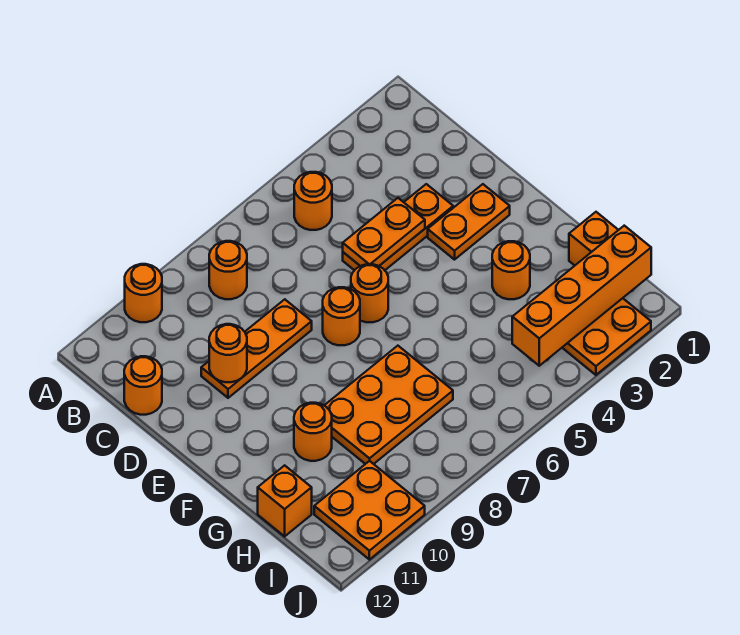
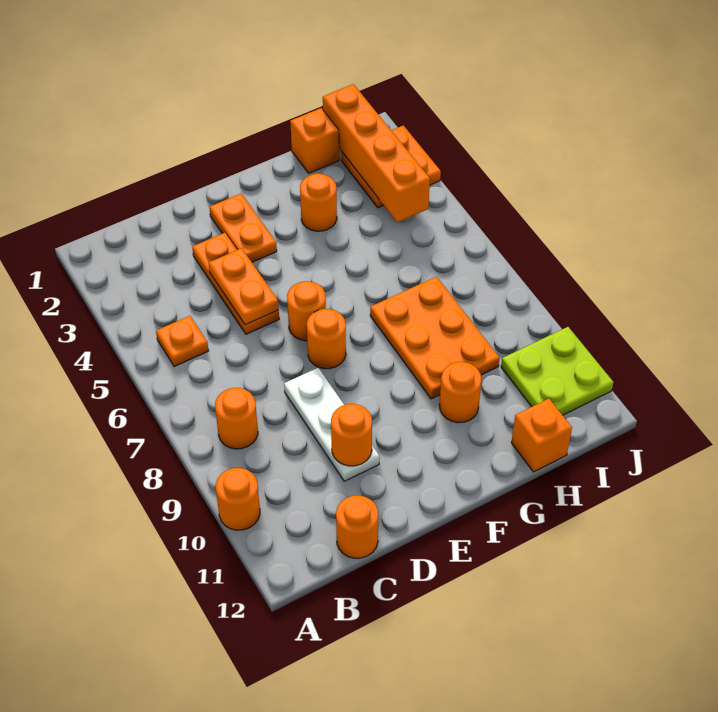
orange round brick B5 level 1 -> orange plate B5 level 1
orange plate D8:D10 level 1 -> white plate D8:D10 level 1
orange plate I10:J11 level 1 -> lime plate I10:J11 level 1

